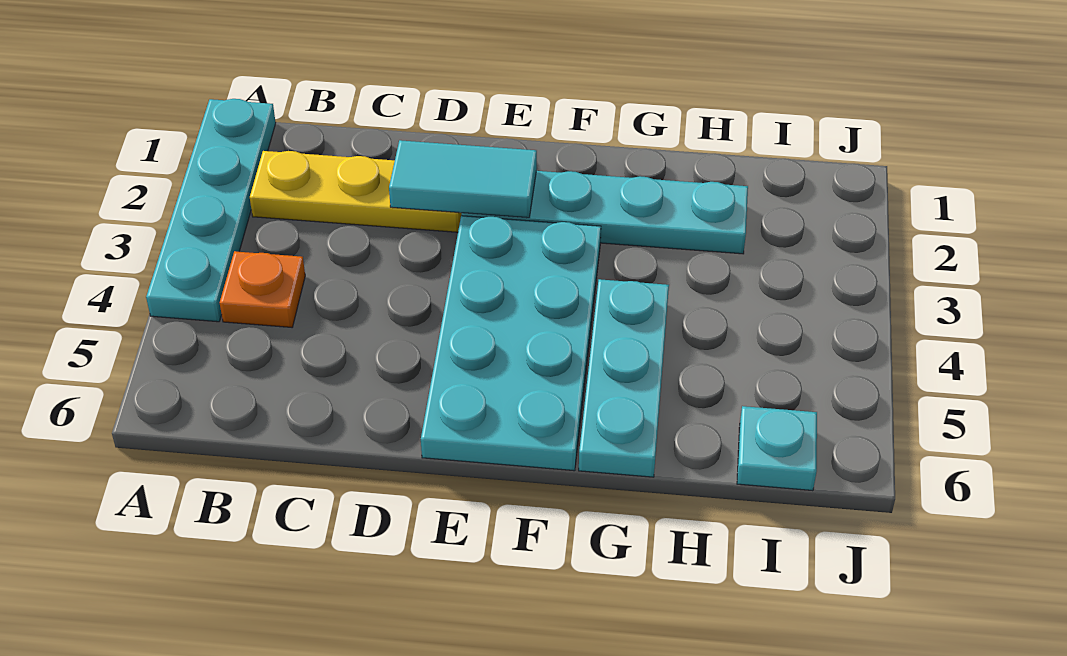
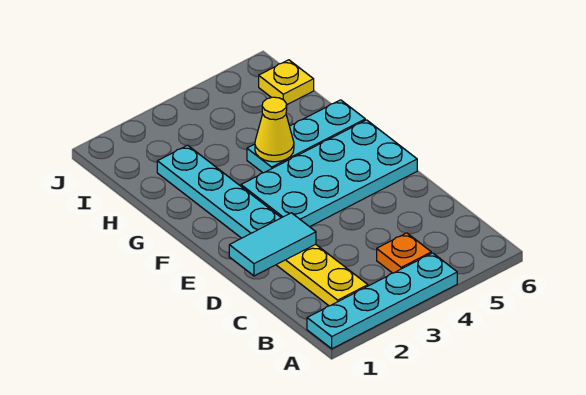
cyan tile D2:E2 level 2 -> cyan tile D1:D2 level 2
none -> yellow cone G4 level 2
cyan plate I6 level 1 -> yellow plate I6 level 1

